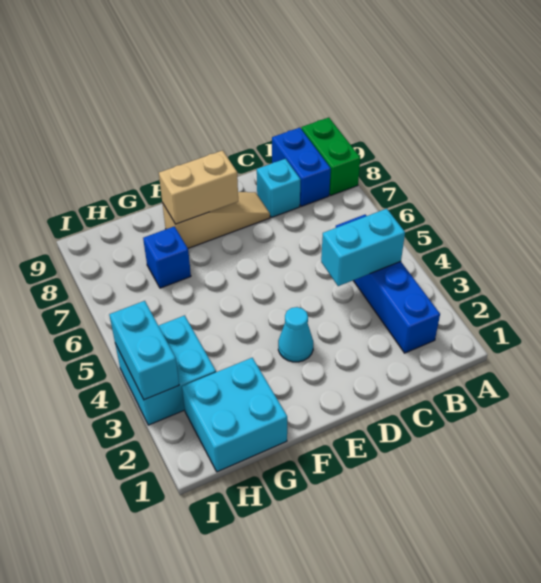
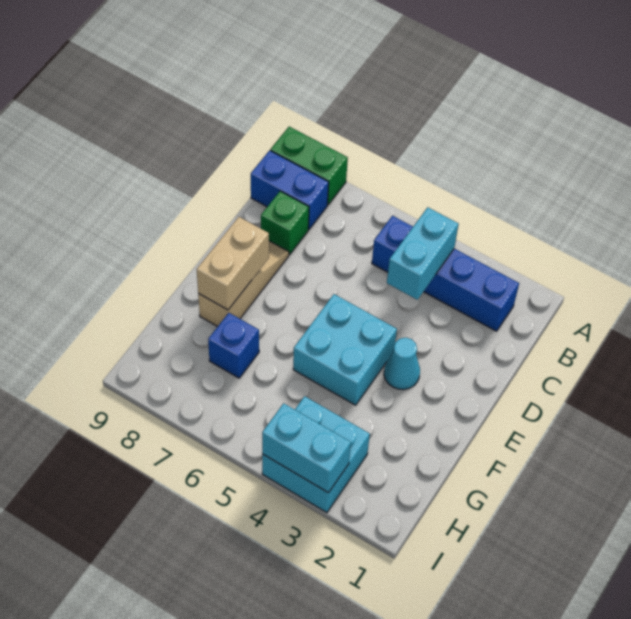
cyan brick C8 level 1 -> green brick C8 level 1
cyan brick G1:H2 level 1 -> cyan brick E4:F5 level 1

